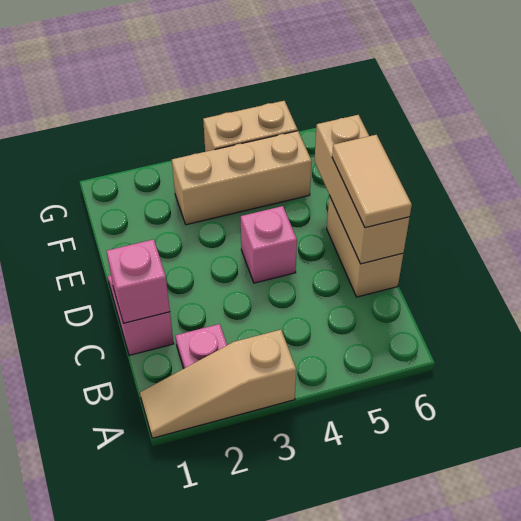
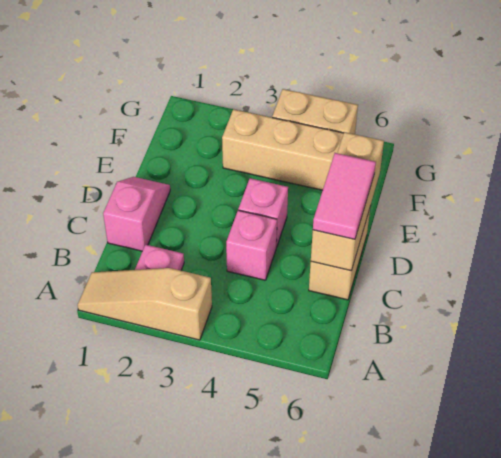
pink brick C1 level 2 -> pink brick C4 level 1
tan tile C6:D6 level 3 -> pink tile C6:D6 level 3

